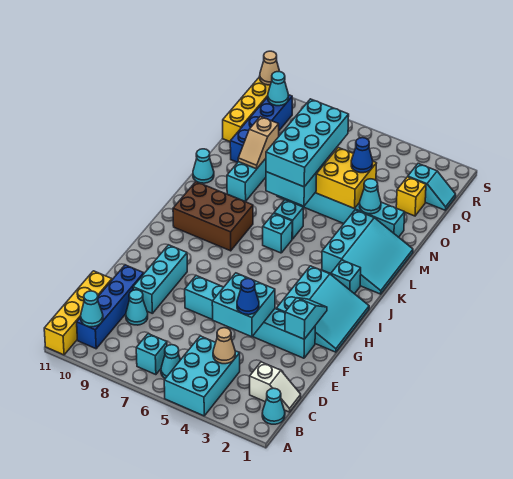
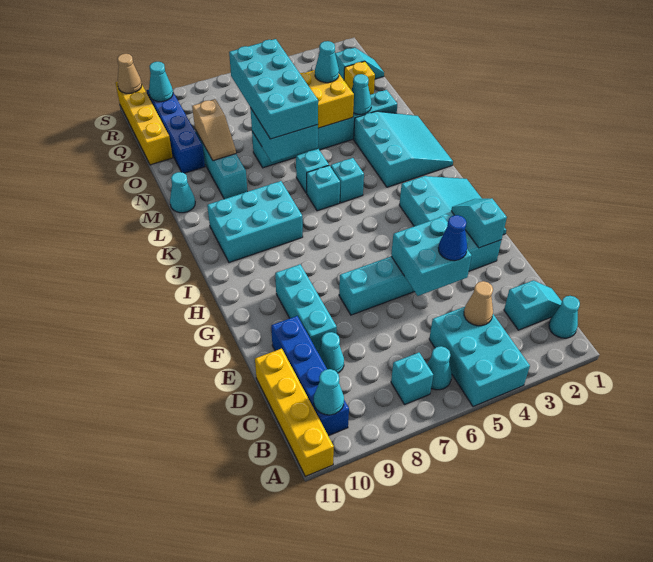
white slope C1:C2 level 1 top 2 -> cyan slope C1:C2 level 1 top 2
cyan brick J2 level 1 -> cyan brick K5 level 1
brown brick J8:K10 level 1 -> cyan brick J8:K10 level 1
blue cone O4 level 3 -> cyan cone O4 level 3

